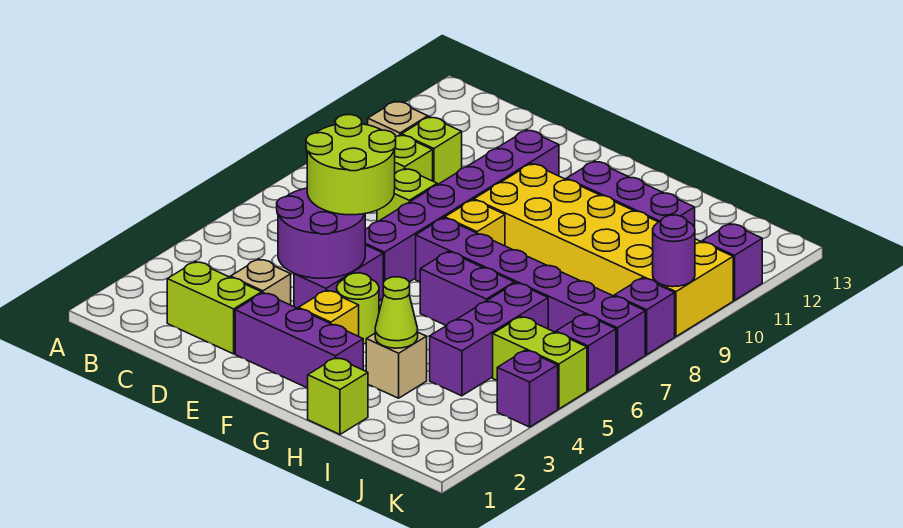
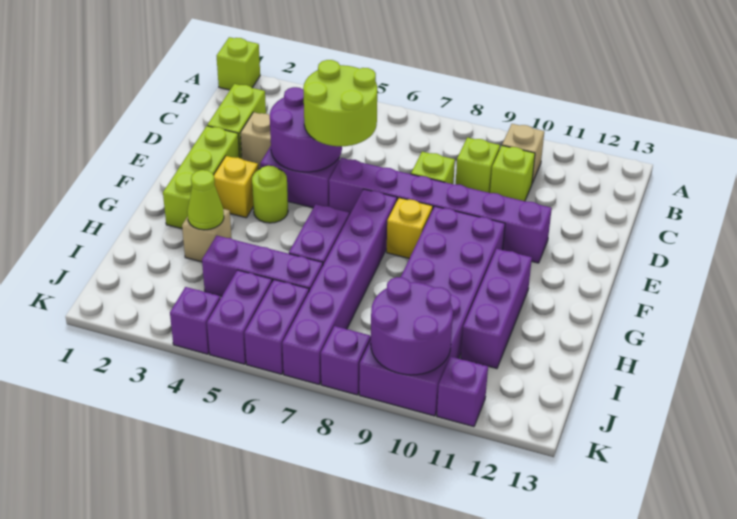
purple brick E2:G2 level 1 -> lime brick E2:G2 level 1
yellow brick F9:K10 level 1 -> purple brick F9:K10 level 1
lime brick H1 level 1 -> lime brick A1 level 1
lime brick J5:K5 level 1 -> purple brick J5:K5 level 1
purple brick K6 level 1 -> purple brick J6:K6 level 1
purple round brick K9 level 2 -> purple round brick J9:K10 level 2

